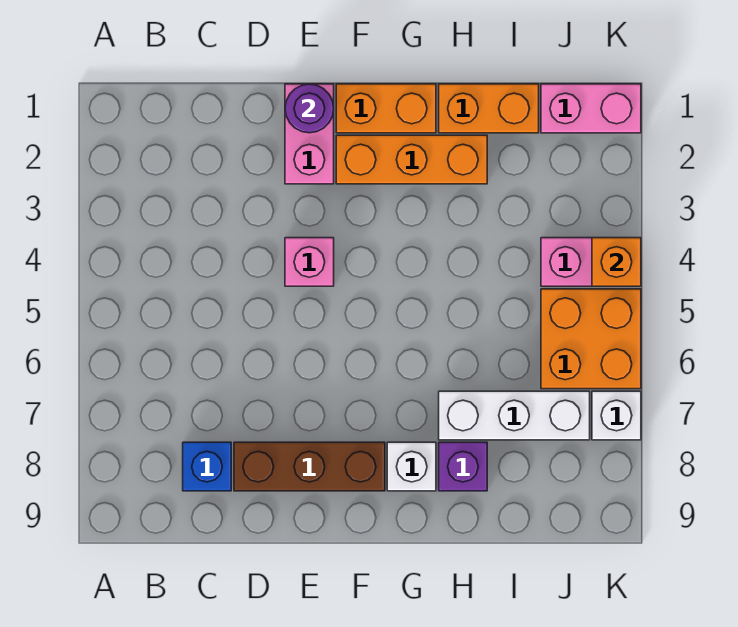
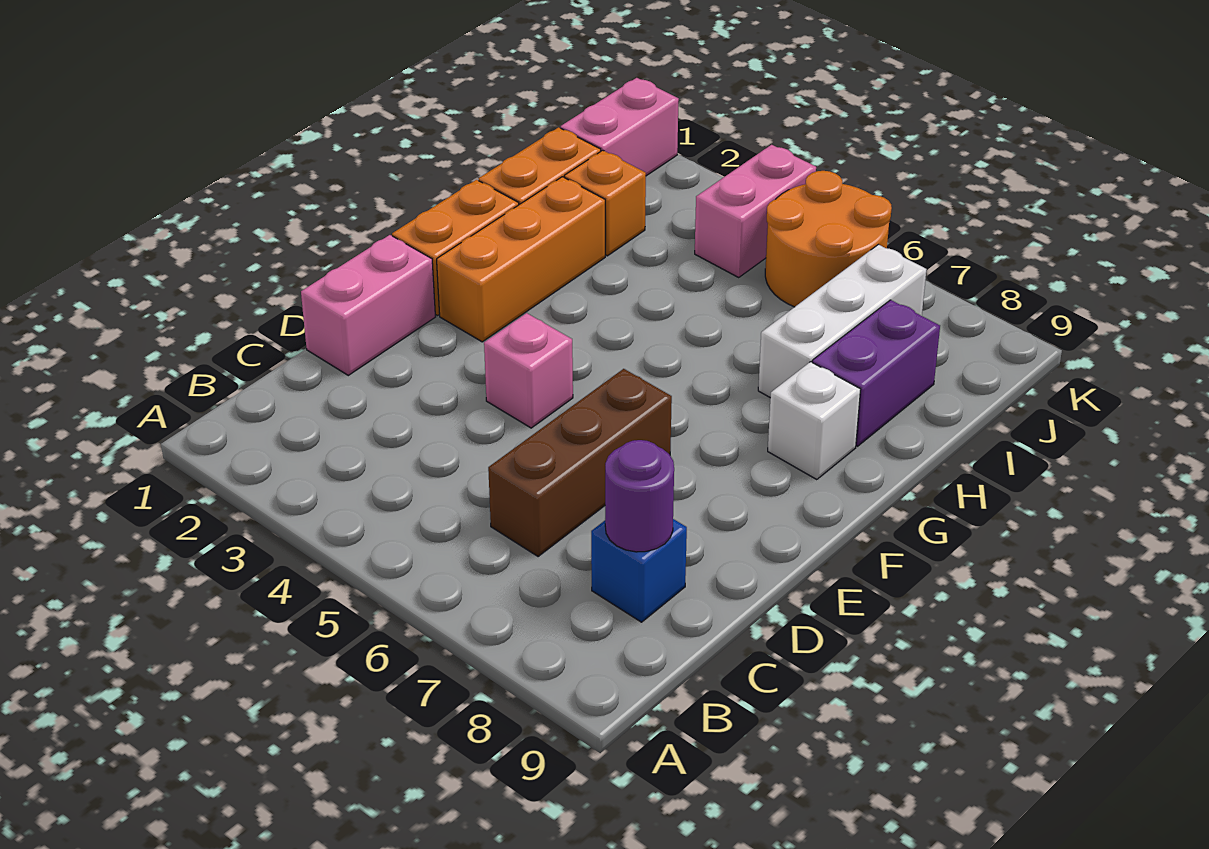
brown brick D8:F8 level 1 -> brown brick C6:E6 level 1
pink brick E1:E2 level 1 -> pink brick D1:E1 level 1
purple round brick E1 level 2 -> purple round brick C8 level 2
purple brick H8 level 1 -> purple brick H8:I8 level 1
orange brick J5:K6 level 1 -> orange round brick J5:K6 level 1
orange brick K4 level 2 -> orange brick I2 level 1
white brick K7 level 1 -> none

